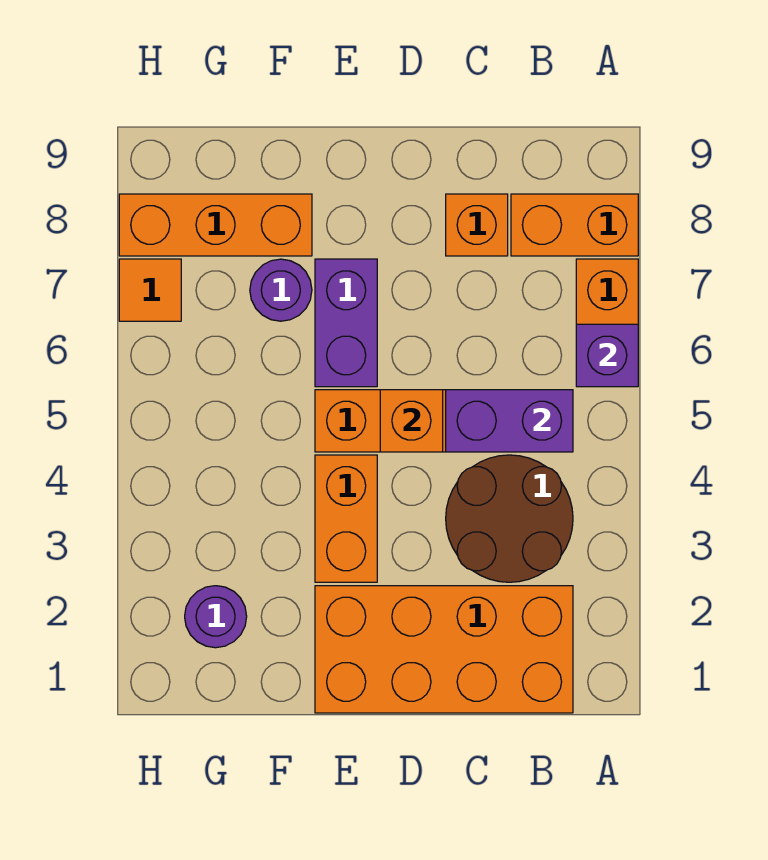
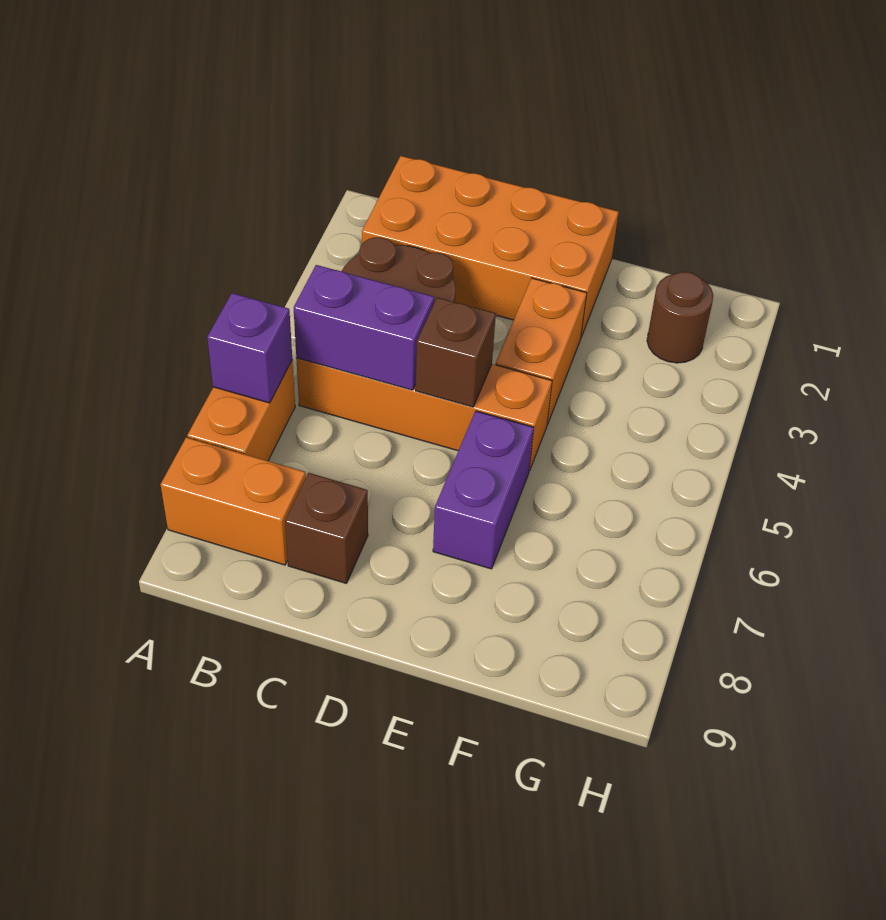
orange brick C8 level 1 -> brown brick C8 level 1
orange brick D5 level 2 -> brown brick D5 level 2
purple round brick F7 level 1 -> none
orange brick F8:H8 level 1 -> none
purple round brick G2 level 1 -> brown round brick G2 level 1
orange tile H7 level 1 -> none

